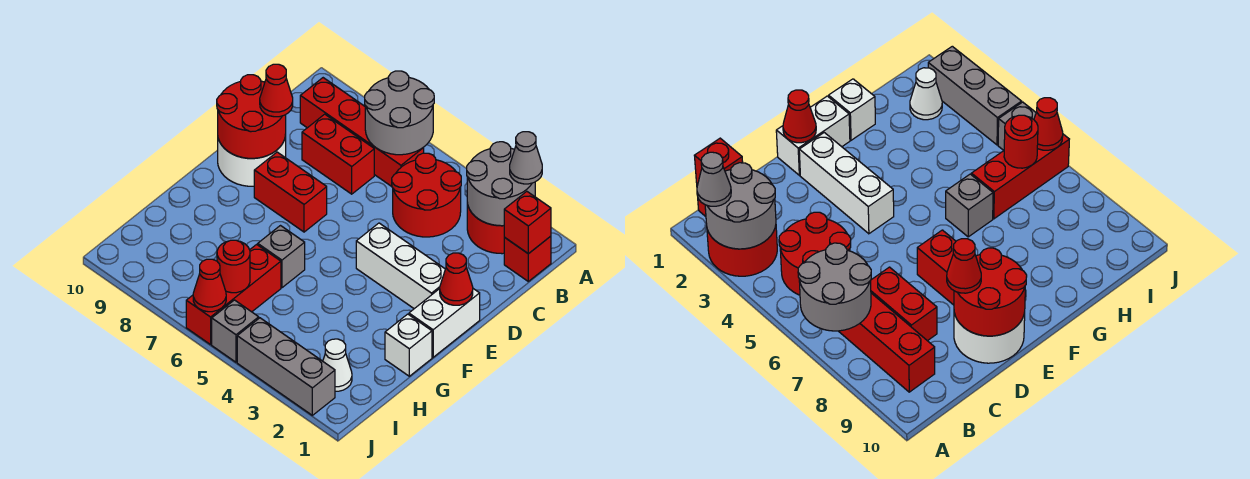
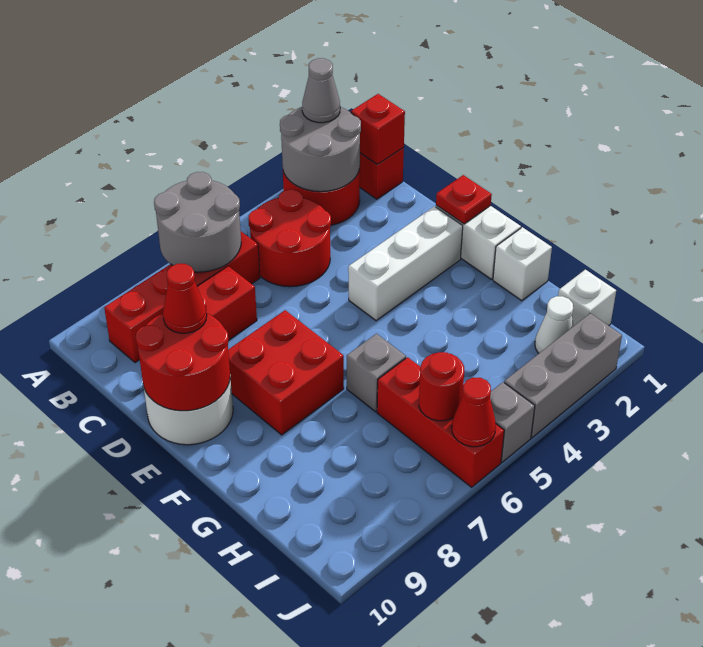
red cone E1 level 2 -> red plate E1 level 2
red brick E7:E8 level 1 -> red brick E7:F8 level 1
none -> white brick I1 level 1

